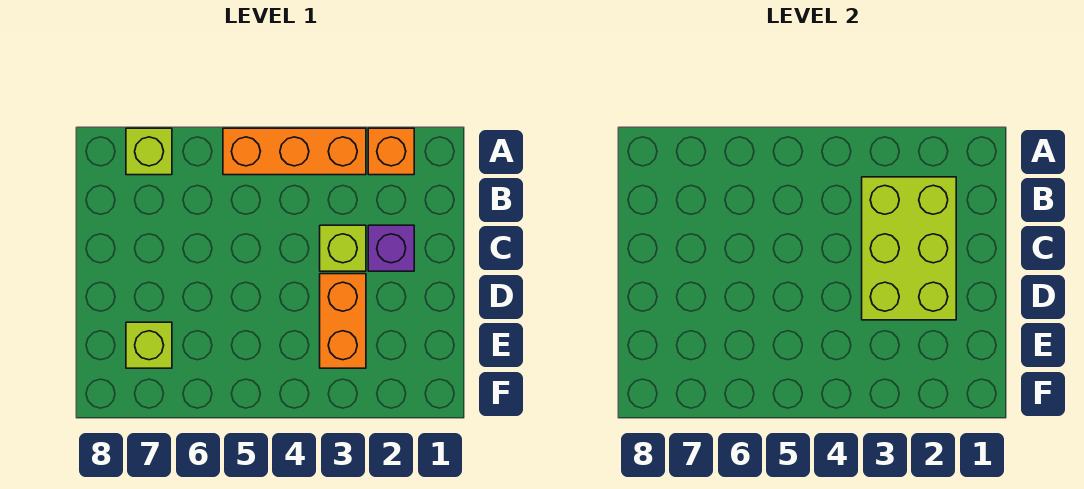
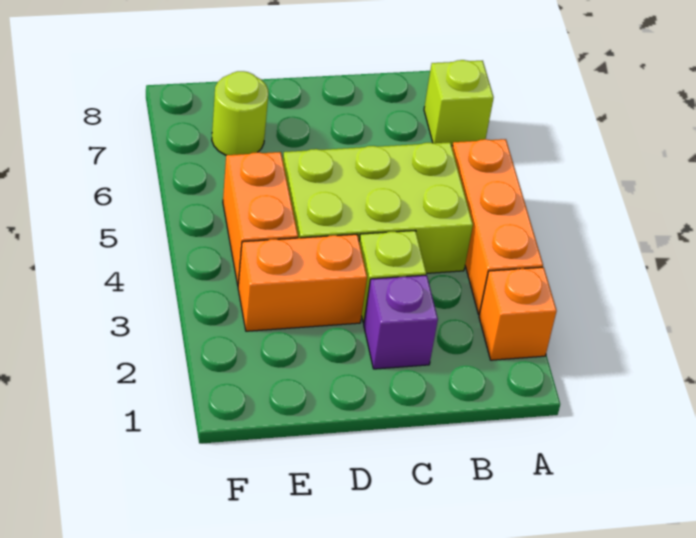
lime brick B2:D3 level 2 -> lime brick B4:D5 level 1
none -> orange brick E4:E5 level 1
lime brick E7 level 1 -> lime round brick E7 level 1

